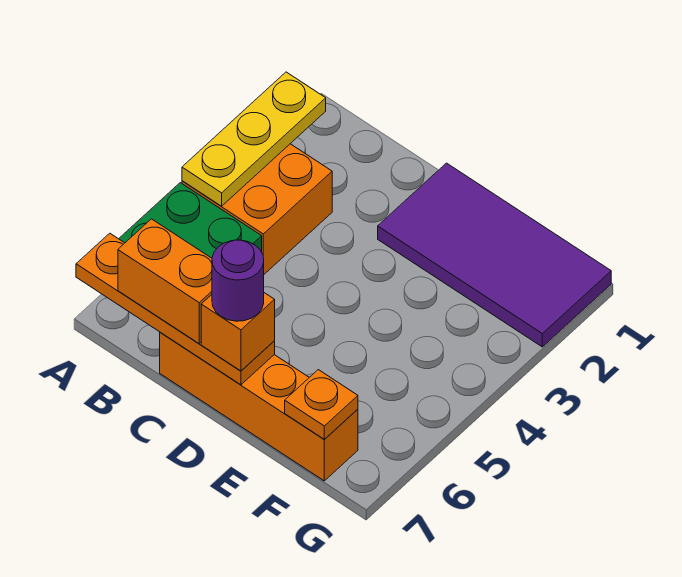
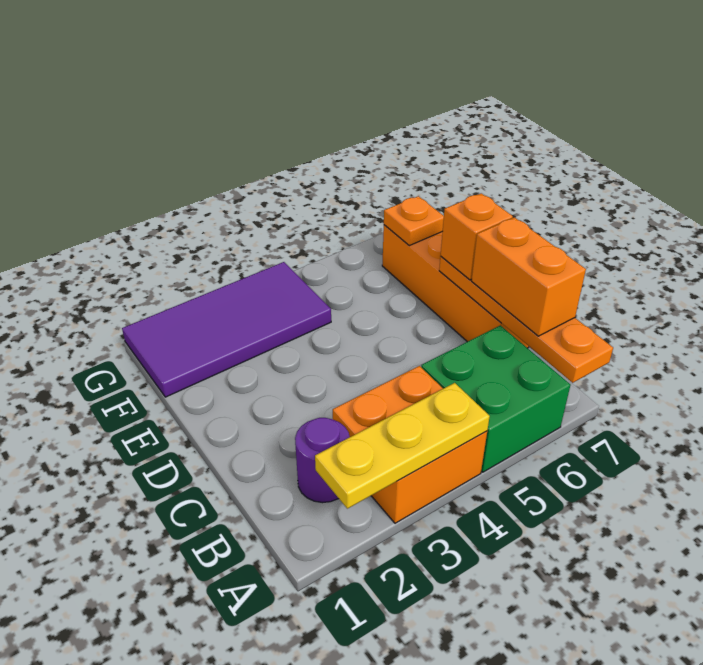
purple tile D1:G2 level 1 -> purple tile F1:G4 level 1
purple round brick D7 level 4 -> purple round brick B2 level 1

